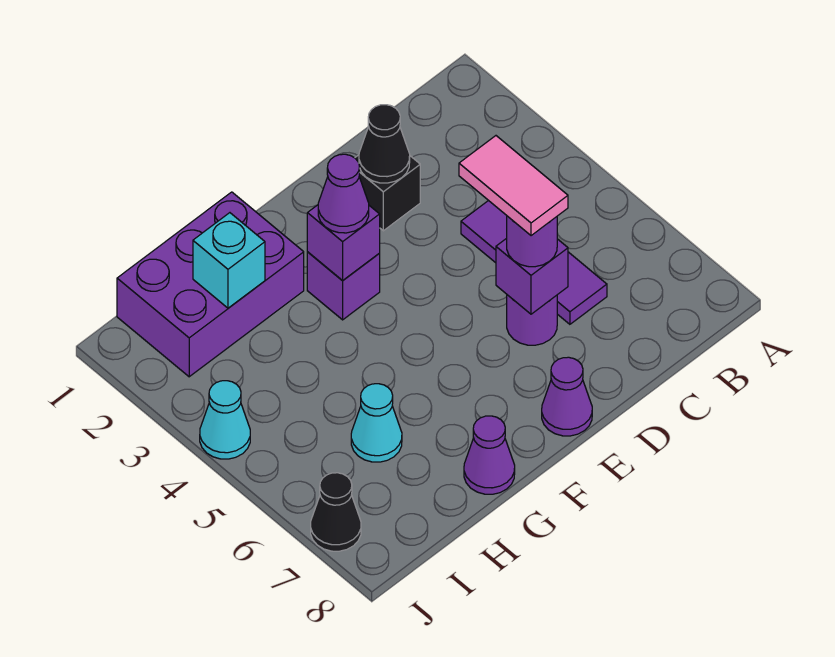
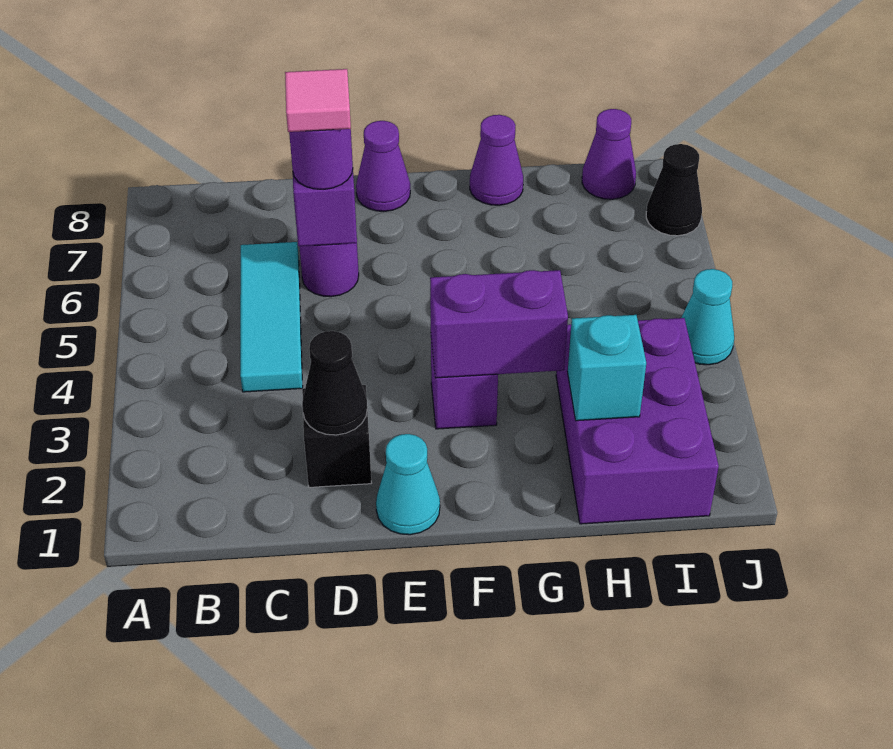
purple tile C4:C6 level 1 -> cyan tile C4:C6 level 1
pink tile D5:D6 level 4 -> pink tile D6 level 4
purple brick F3 level 2 -> purple brick F3:G3 level 2
purple cone F3 level 3 -> purple cone I8 level 1
purple brick G1:I2 level 1 -> purple brick H1:I3 level 1
cyan cone H6 level 1 -> cyan cone E1 level 1

